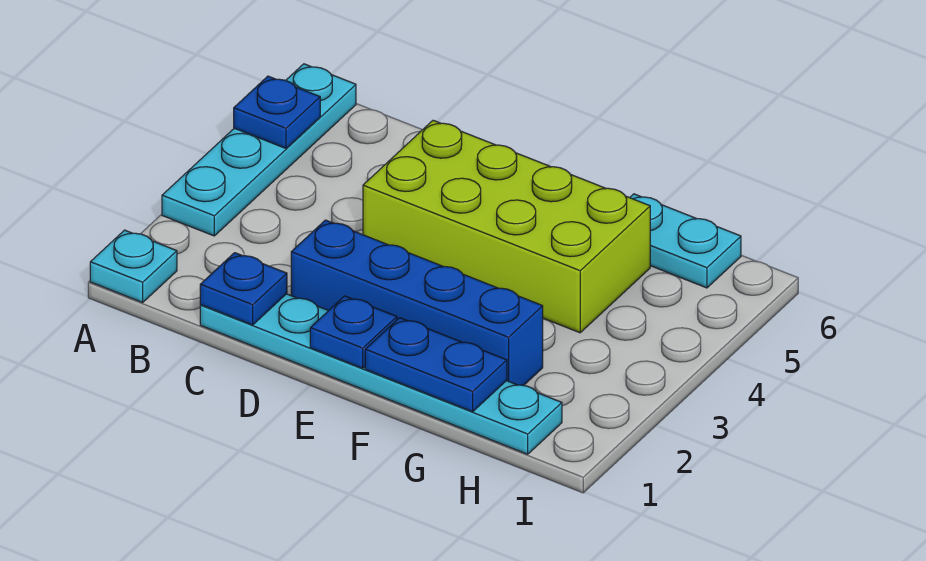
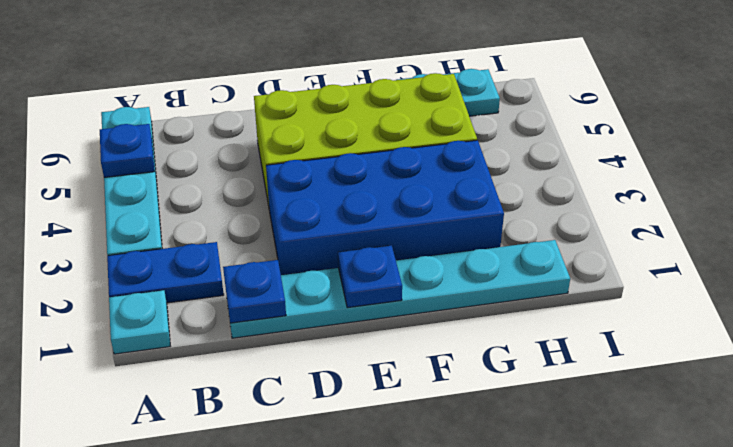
blue brick D2:G2 level 1 -> blue brick D2:G3 level 1
blue plate F1:G1 level 2 -> blue plate A2:B2 level 1

